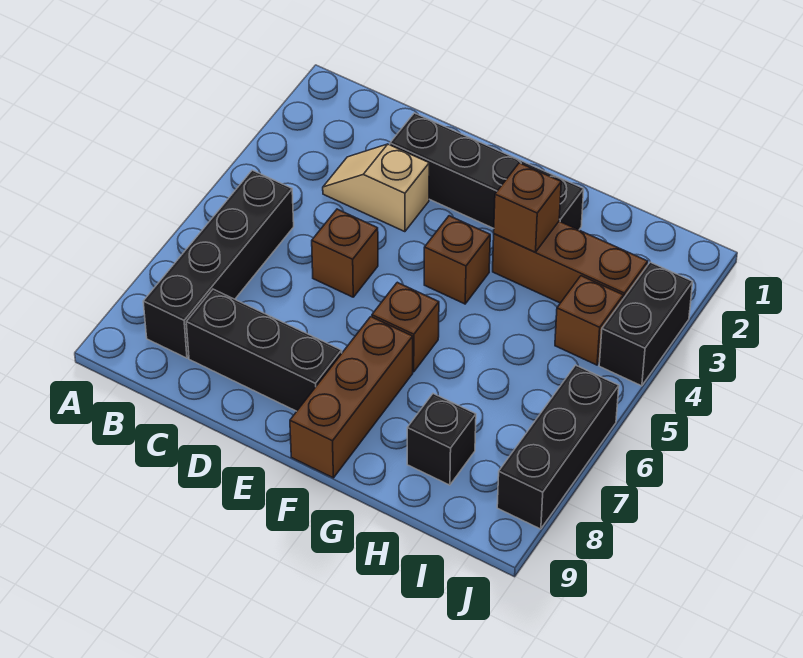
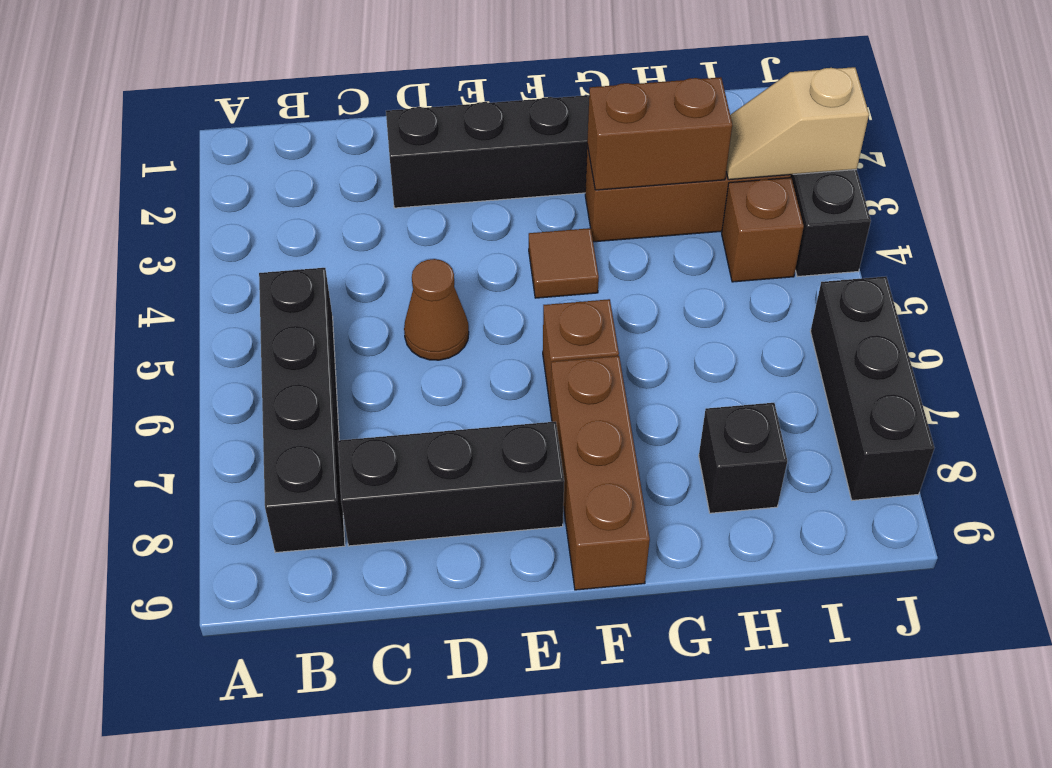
tan slope C3:D3 level 1 top D -> tan slope I3:J3 level 2 top J
brown brick D5 level 1 -> brown cone D5 level 1
brown brick F4 level 1 -> brown tile F4 level 1
brown brick G3 level 2 -> brown brick G3:H3 level 2

